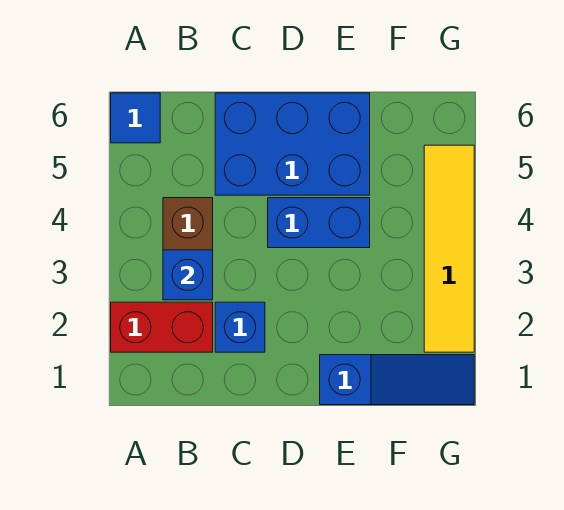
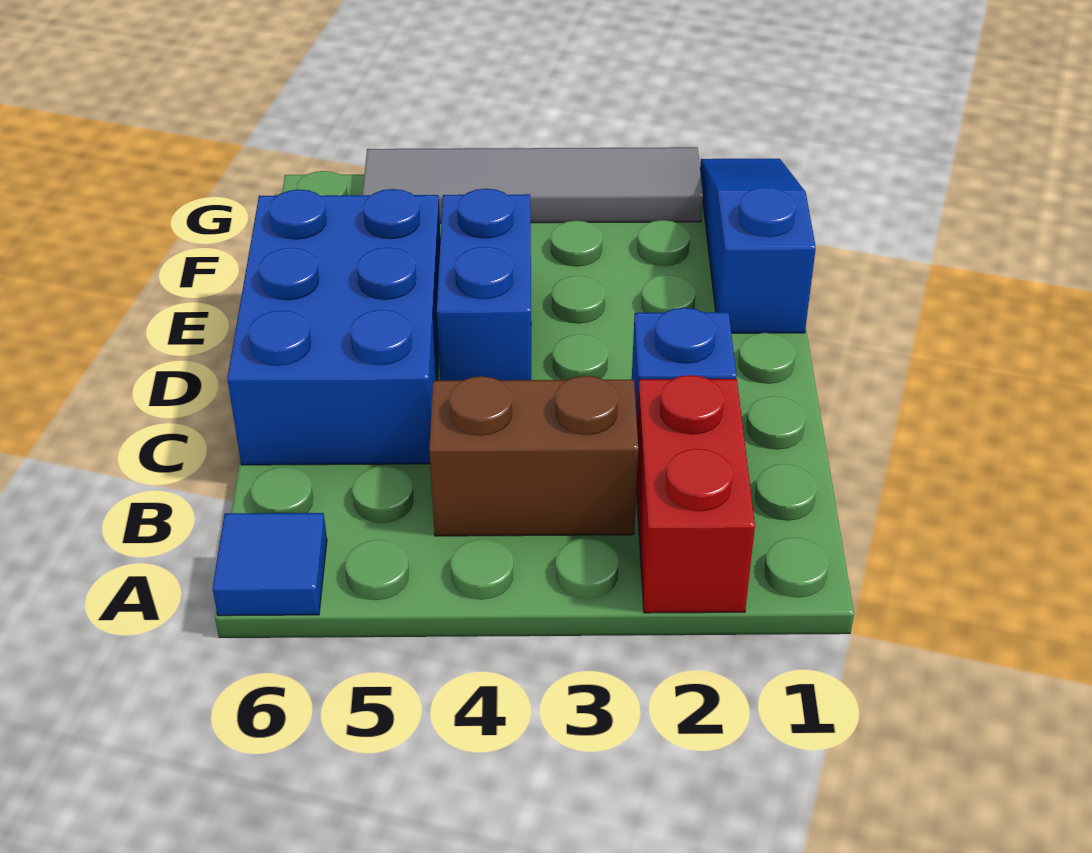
blue brick B3 level 2 -> none
yellow tile G2:G5 level 1 -> grey tile G2:G5 level 1

